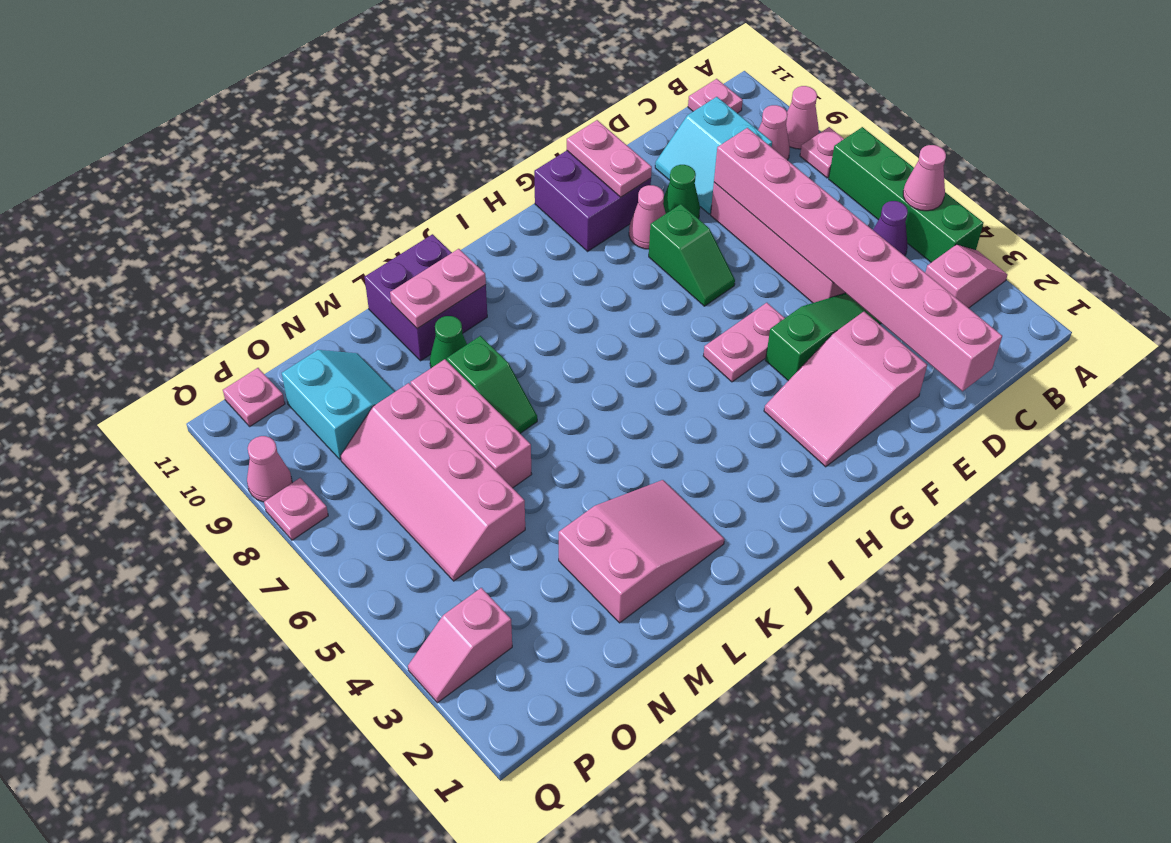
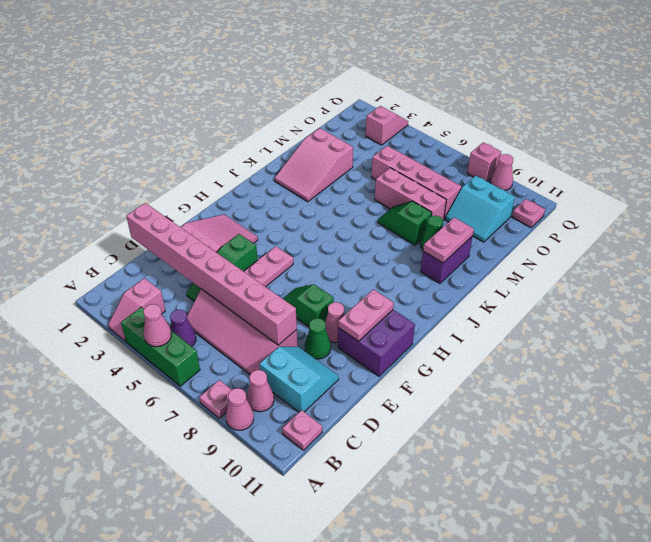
green brick A4:A7 level 1 -> green brick A4:A6 level 1
pink plate F10:F11 level 2 -> pink plate F10:G10 level 2
purple brick K10:L11 level 1 -> purple brick K10:L10 level 1
pink plate Q8 level 1 -> pink brick Q8 level 1

